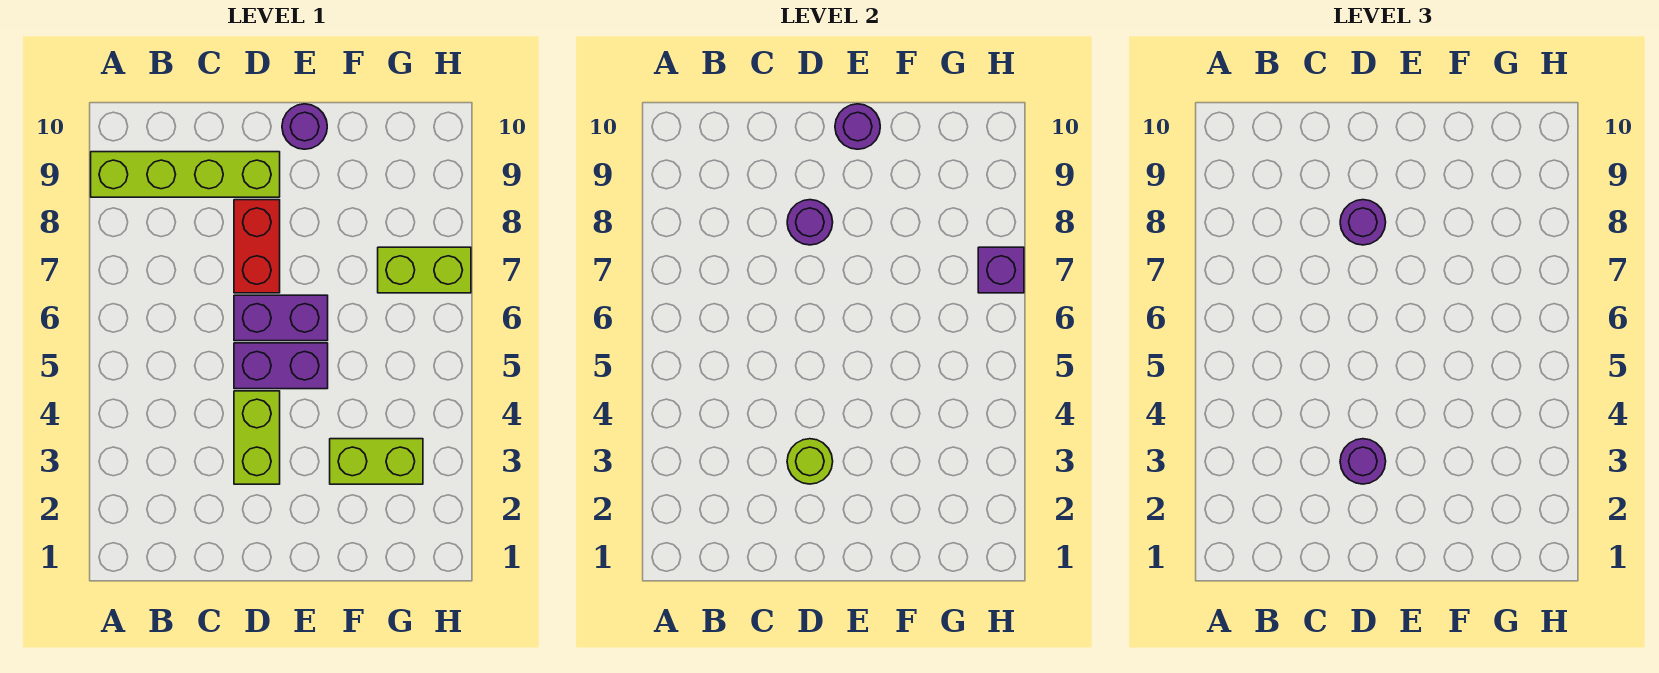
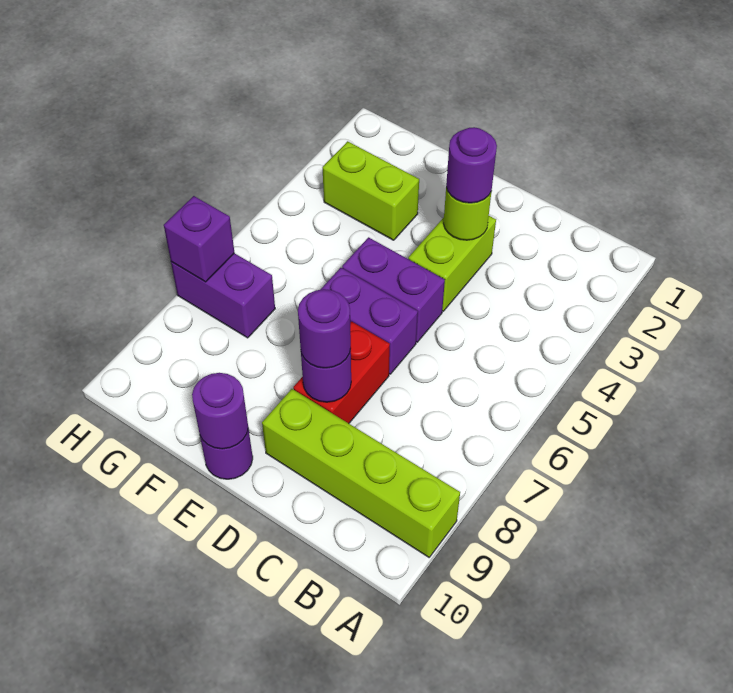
lime brick G7:H7 level 1 -> purple brick G7:H7 level 1

